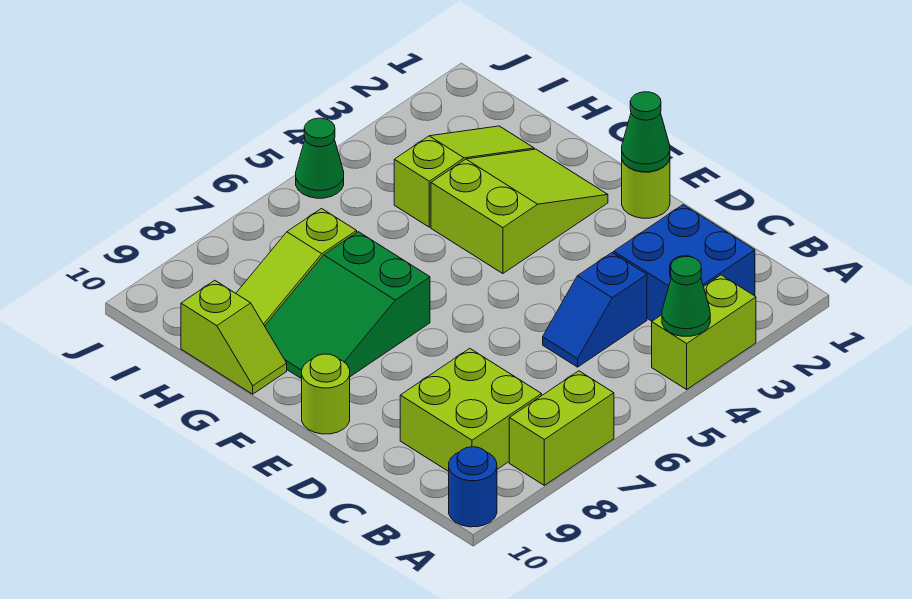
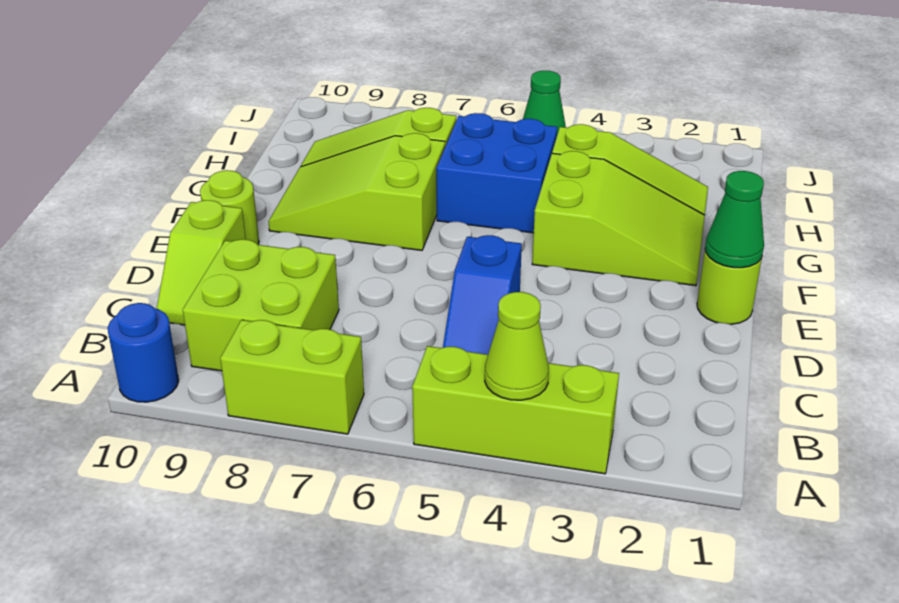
lime brick A3:A4 level 1 -> lime brick A3:A5 level 1
green cone A4 level 2 -> lime cone A4 level 2
blue brick B2:C3 level 1 -> blue brick G5:H6 level 1
blue slope C4:C5 level 1 top 4 -> blue slope C5:D5 level 1 top D
green slope F7:G9 level 1 top 7 -> lime slope F7:G9 level 1 top 7
lime slope G10:H10 level 1 top H -> lime slope C10:D10 level 1 top D

